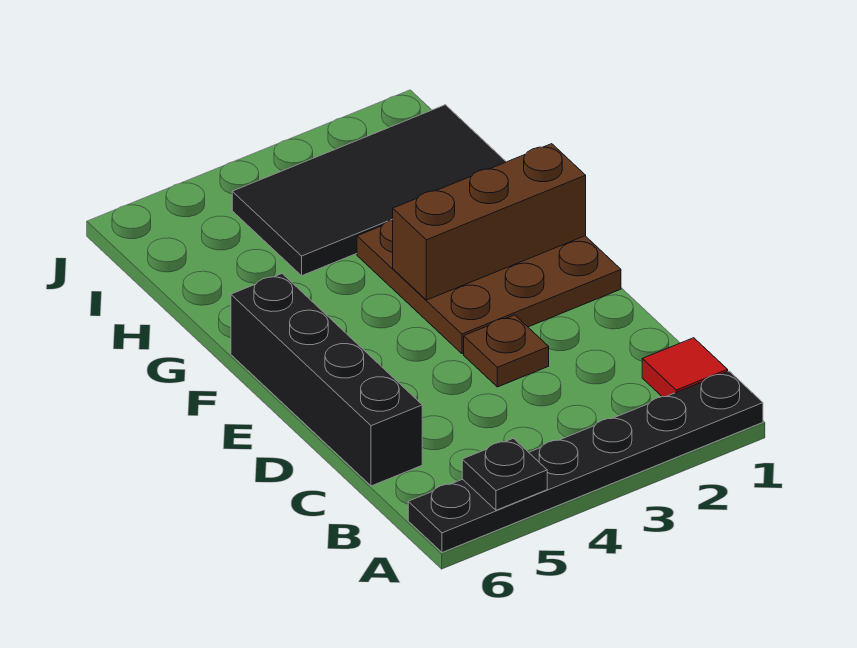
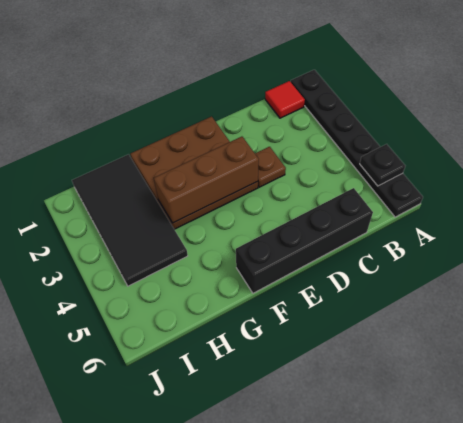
brown brick F1:F3 level 2 -> brown brick E3:G3 level 2

